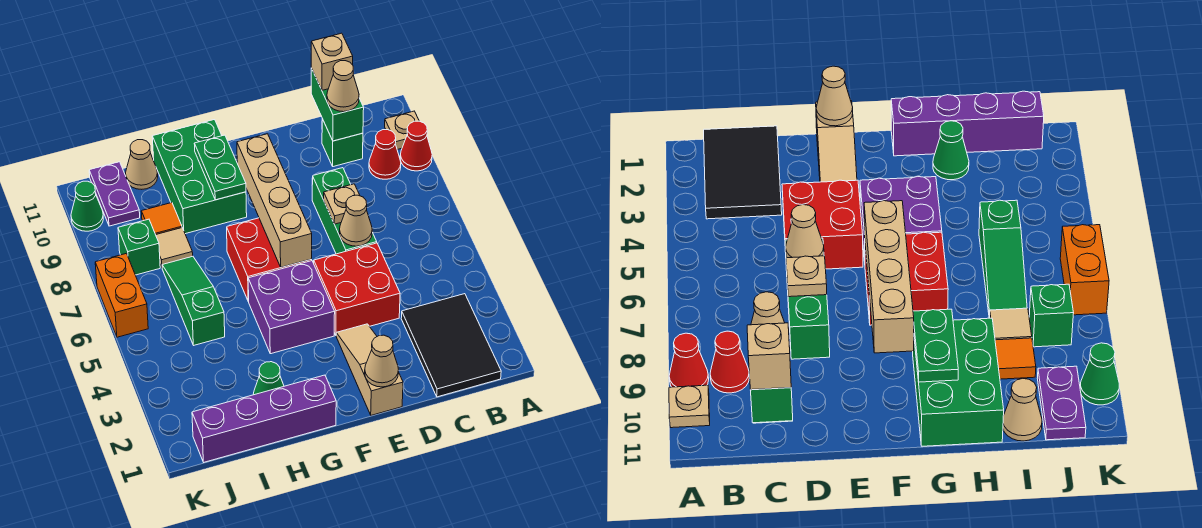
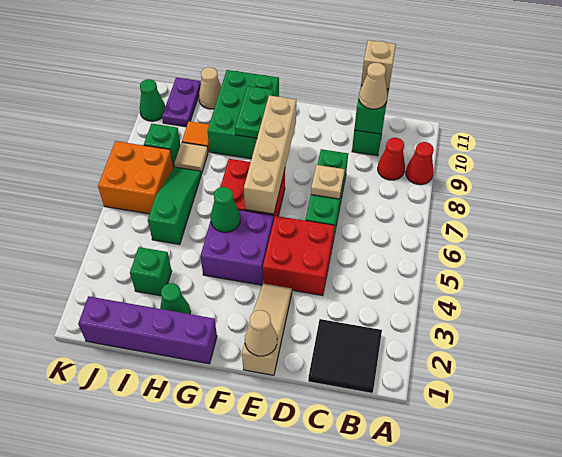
tan plate A10 level 1 -> none
black tile B1:C3 level 1 -> black tile B1:C2 level 1
tan cone D6 level 2 -> none
none -> green cone G5 level 2
none -> green brick I3 level 1
orange brick K6:K7 level 1 -> orange brick J6:K7 level 1

